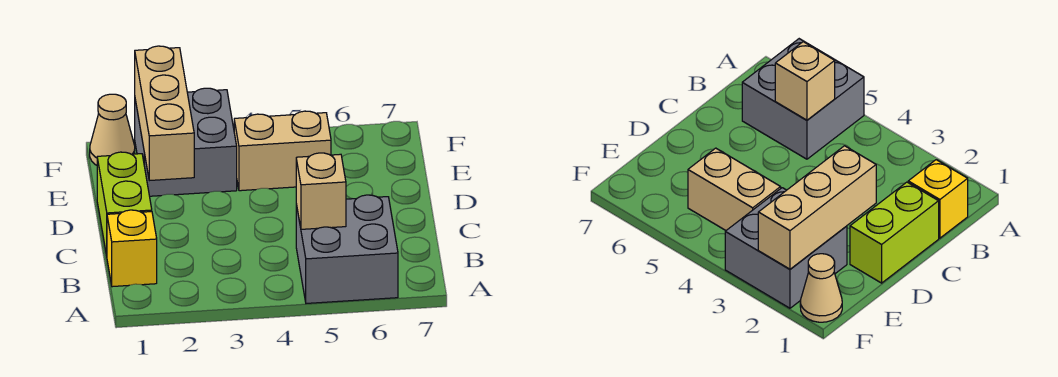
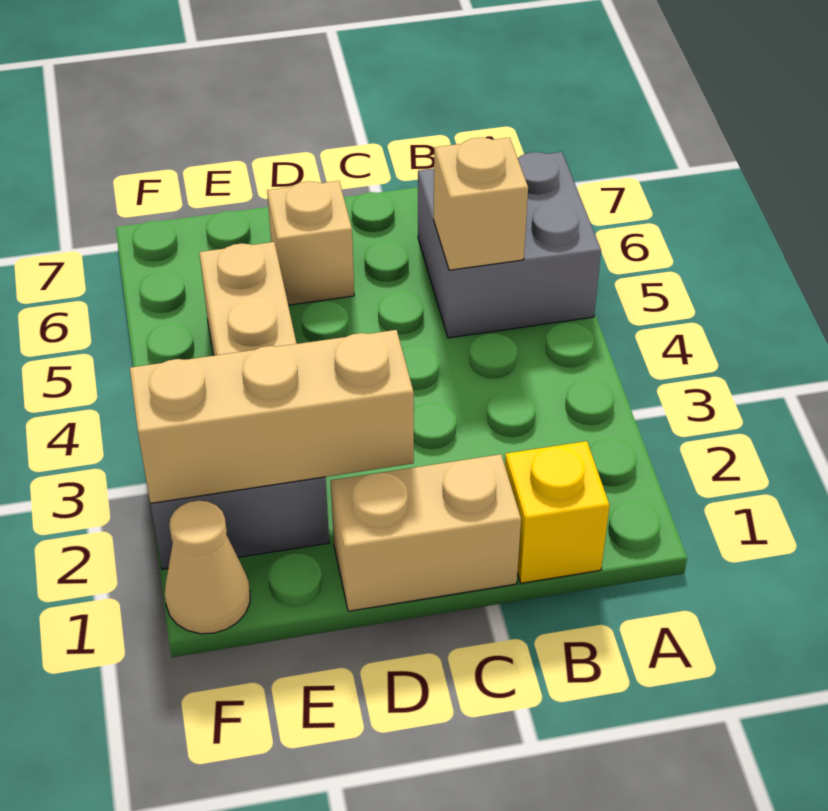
lime brick C1:D1 level 1 -> tan brick C1:D1 level 1
none -> tan brick D6 level 1

